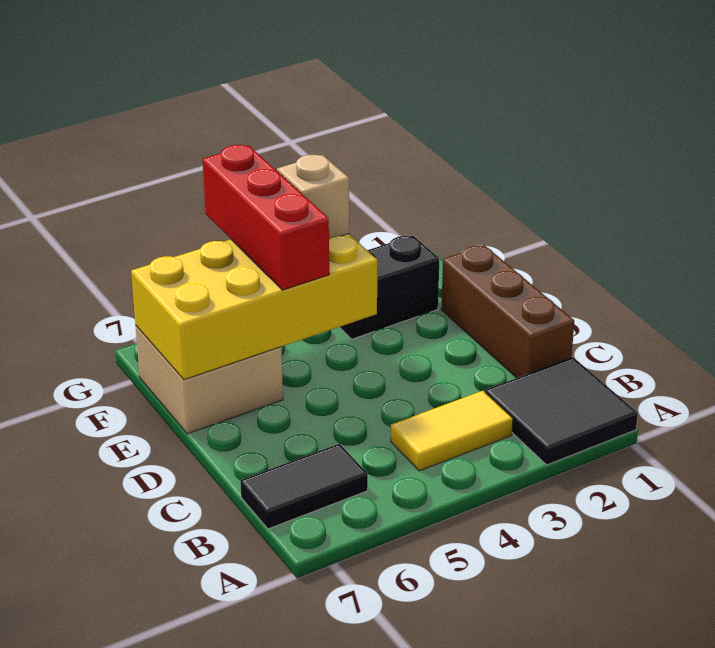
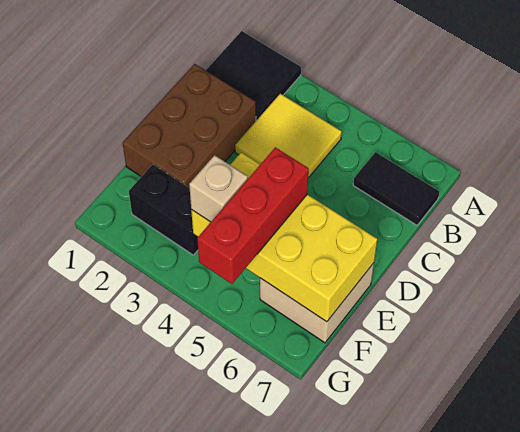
yellow tile B3:B4 level 1 -> yellow tile B3:C4 level 1
brown brick C1:E1 level 1 -> brown brick C1:E2 level 1

